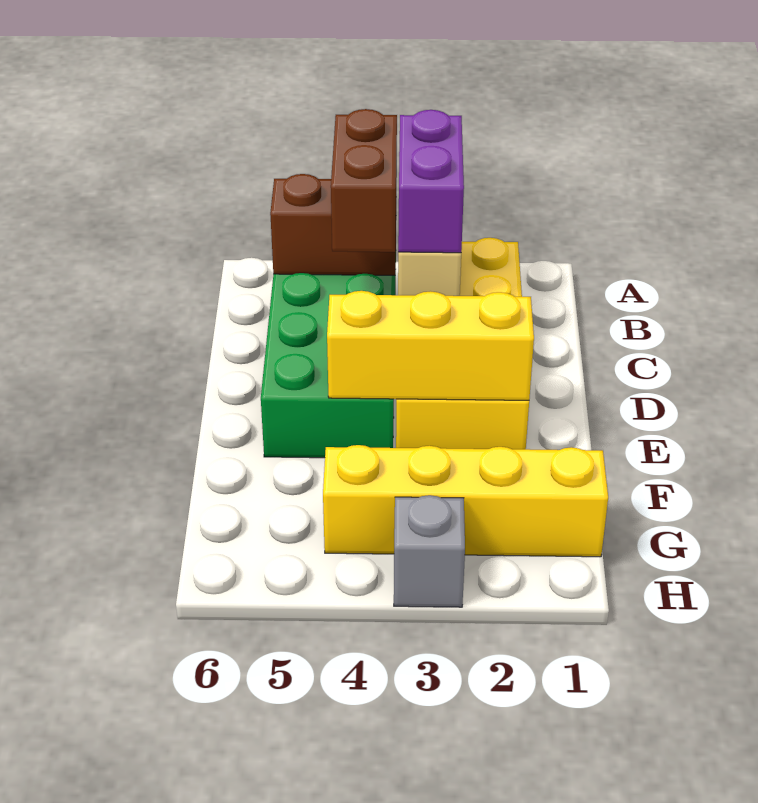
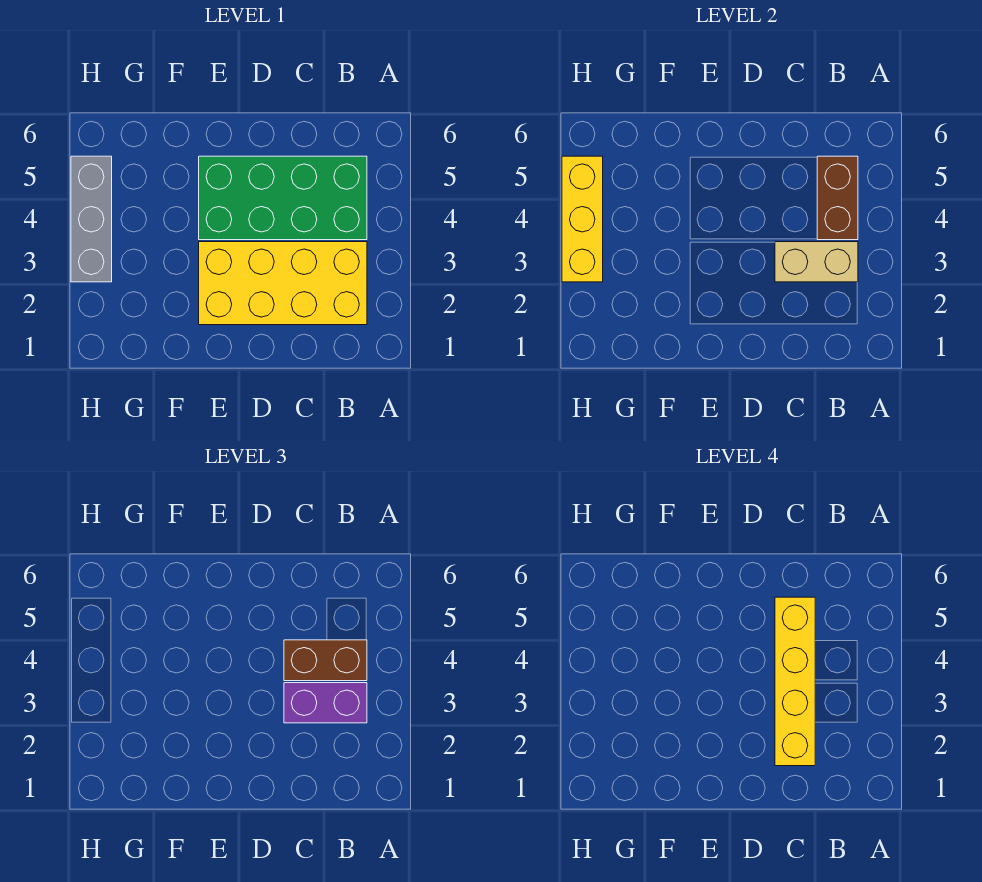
yellow brick E2:E4 level 2 -> yellow brick H3:H5 level 2
yellow brick G1:G4 level 1 -> yellow brick C2:C5 level 4
grey brick H3 level 1 -> grey brick H3:H5 level 1

